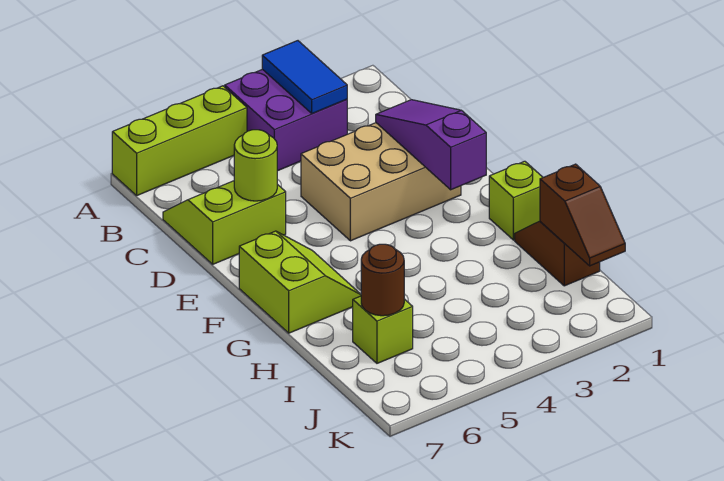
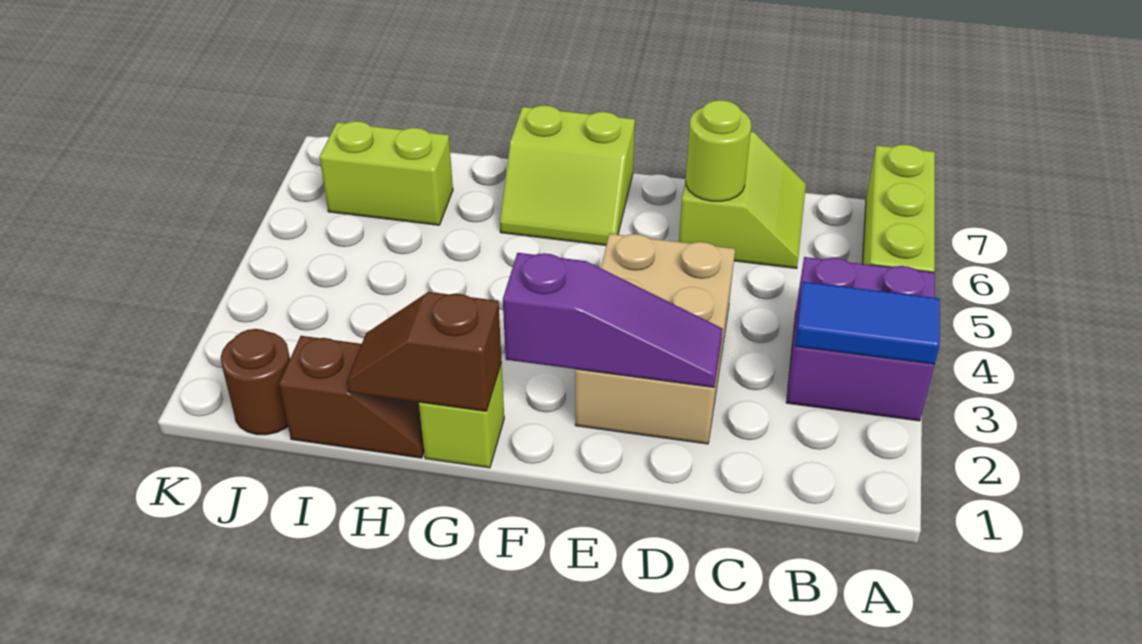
brown slope I1:J1 level 2 top I -> brown slope G1:H1 level 2 top G
lime brick I6 level 1 -> lime brick I6:J6 level 1
brown round brick I6 level 2 -> brown round brick J1 level 1

